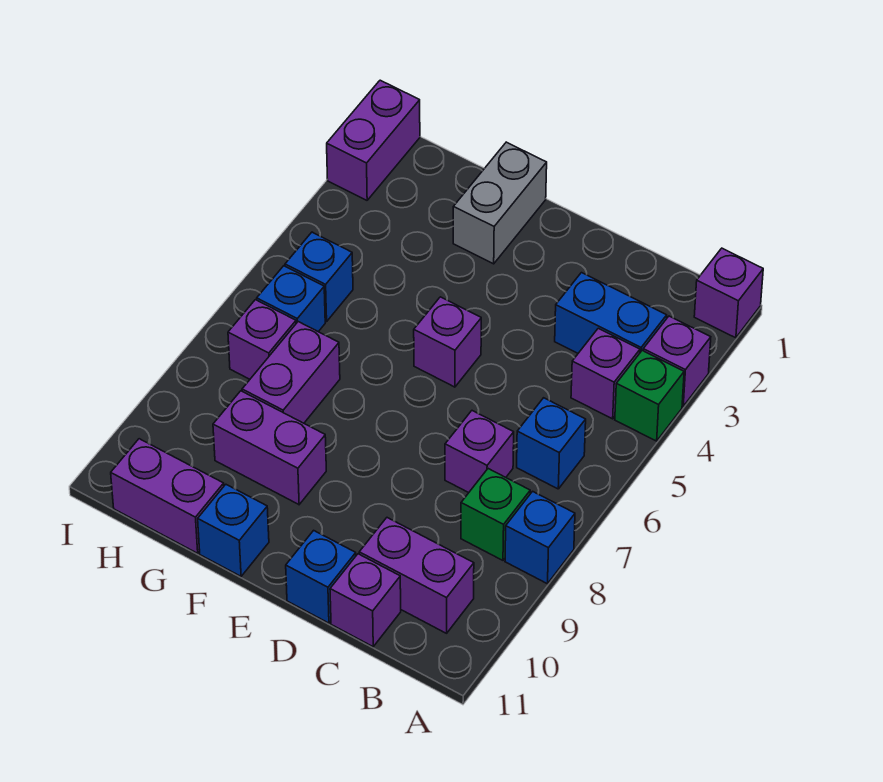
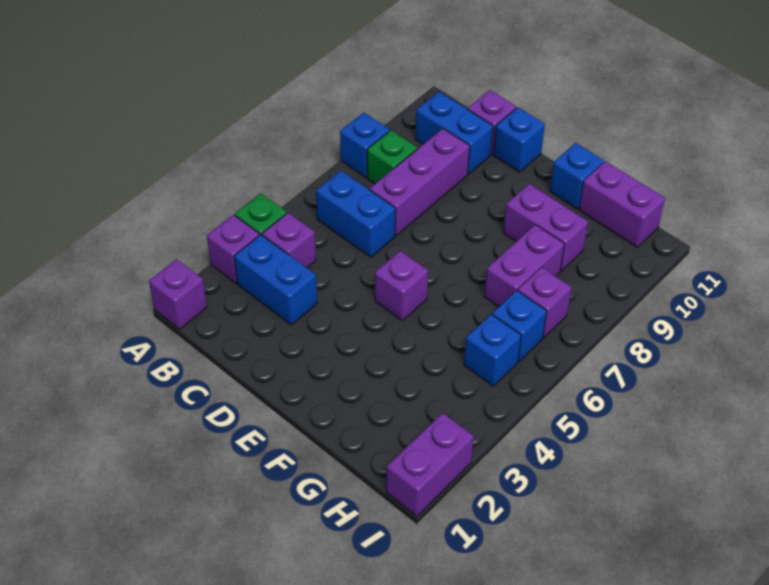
blue brick B6 level 1 -> blue brick B6:C6 level 1
purple brick B10:C10 level 1 -> blue brick B10:C10 level 1
purple brick C7 level 1 -> purple brick C7:C9 level 1
grey brick F1:F2 level 1 -> none

